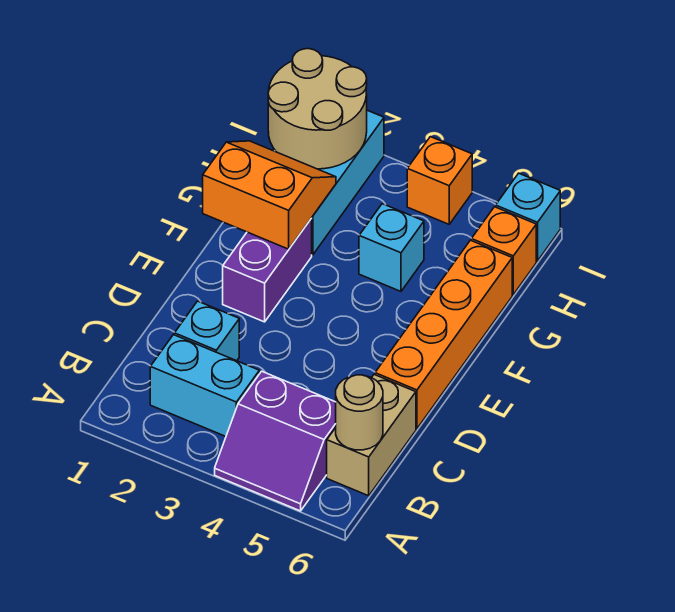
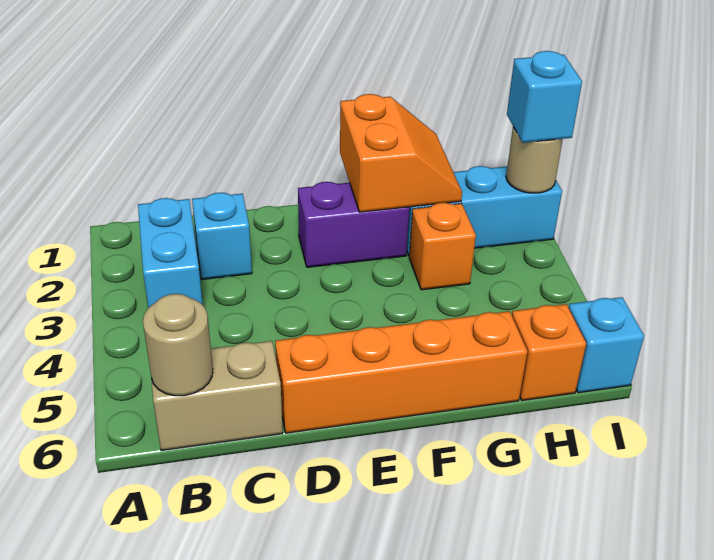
purple slope A4:B5 level 1 top B -> none
cyan brick G4 level 1 -> cyan brick I2 level 3
tan round brick H1:I2 level 2 -> tan round brick I2 level 2
orange brick I4 level 1 -> orange brick G3 level 1

